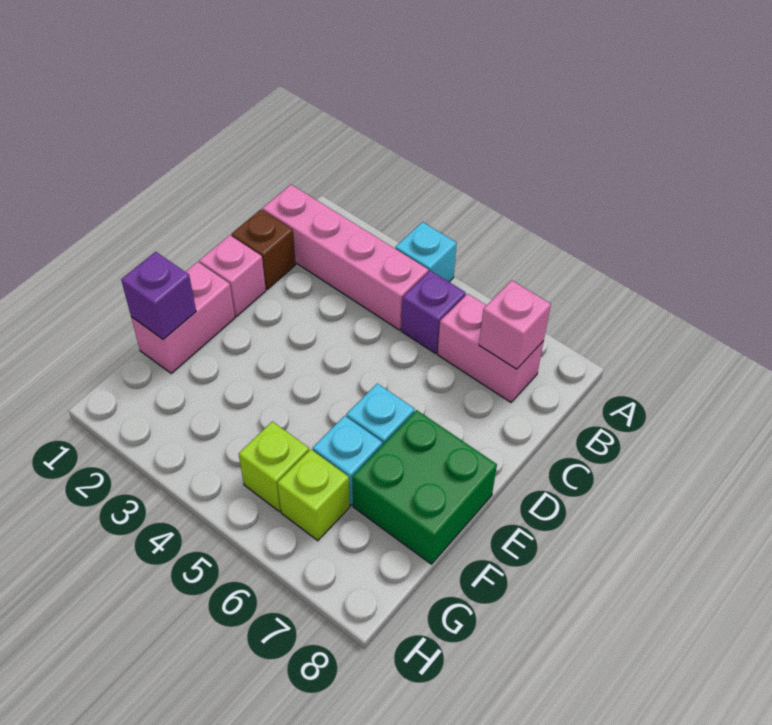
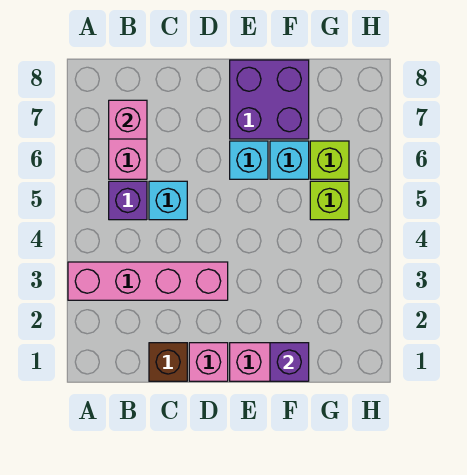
cyan brick A4 level 1 -> cyan brick C5 level 1
pink brick B1:B4 level 1 -> pink brick A3:D3 level 1
green brick E7:F8 level 1 -> purple brick E7:F8 level 1

